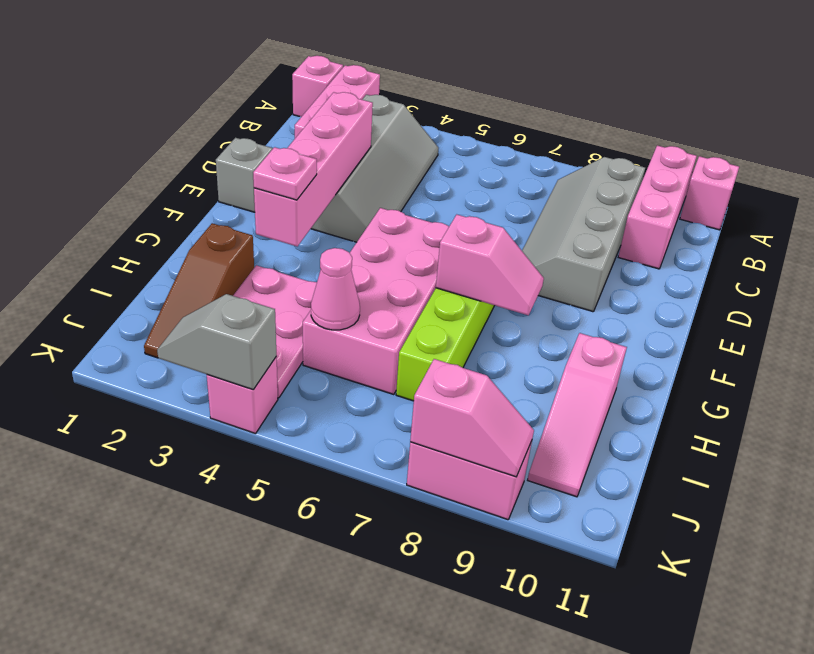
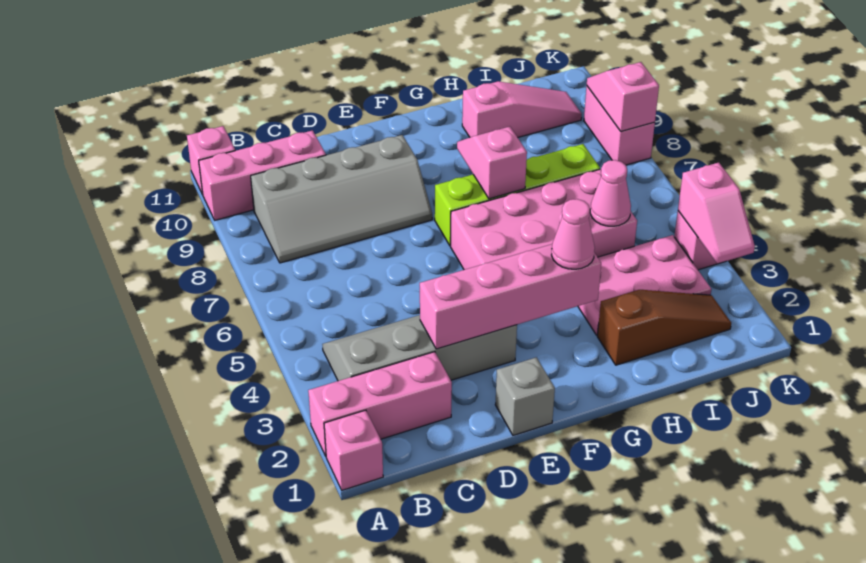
pink plate G3 level 3 -> pink cone G3 level 3
grey slope K3:K4 level 2 top 4 -> pink slope K3:K4 level 2 top 4

